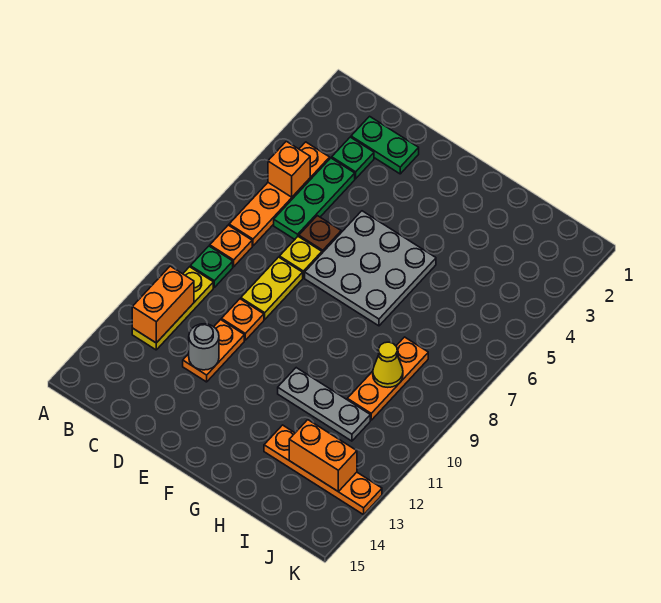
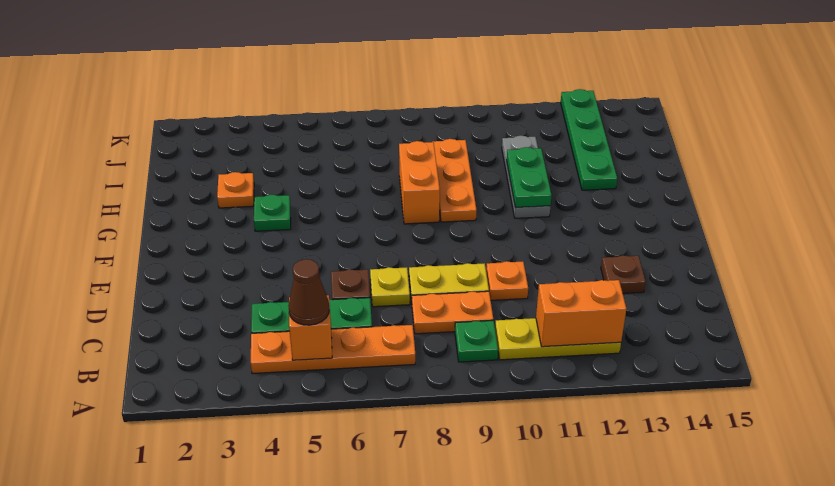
none -> brown cone B5 level 3
orange plate B8 level 1 -> orange plate H3 level 1
green plate C2:D2 level 1 -> green plate G11:H11 level 2
green plate C3 level 1 -> green plate G4 level 1
orange plate D11:D12 level 1 -> orange plate C8:C9 level 1
grey round brick D12 level 2 -> none
none -> brown plate D13 level 1
grey plate E5:G7 level 1 -> none
orange plate H13:K13 level 1 -> green plate H13:K13 level 1
orange plate I8:I10 level 1 -> orange plate G9:I9 level 1
yellow cone I9 level 2 -> none
orange brick I13:J13 level 2 -> orange brick G8:H8 level 1

